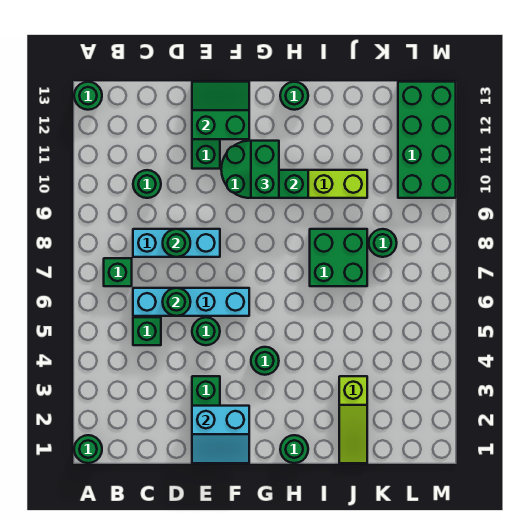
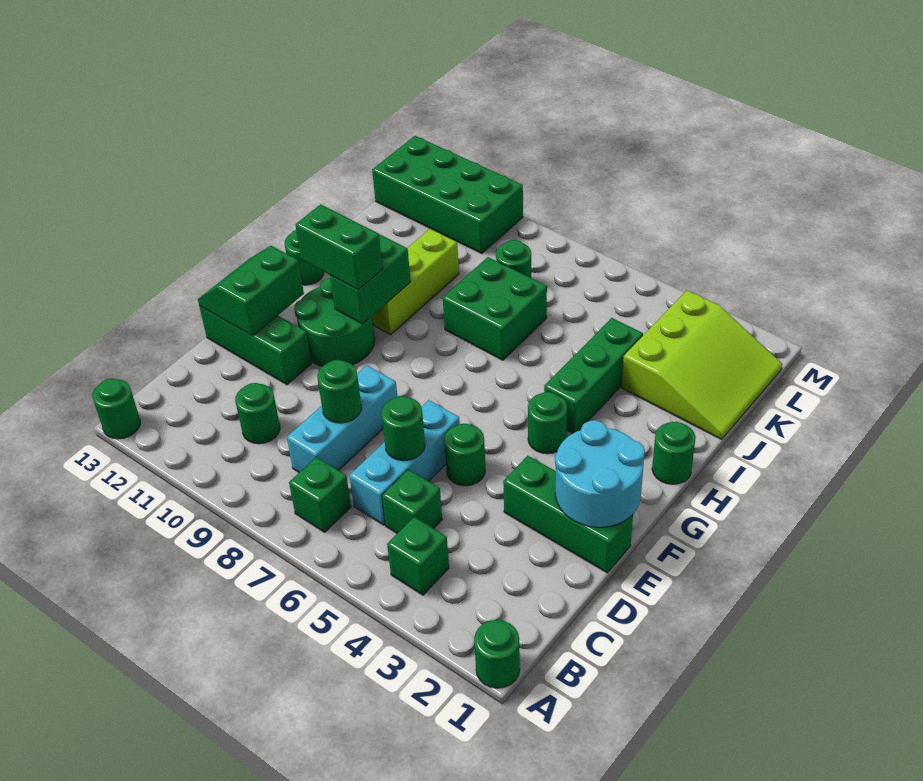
none -> green brick B4 level 1
cyan brick C6:F6 level 1 -> cyan brick C6:E6 level 1
cyan slope E1:F2 level 2 top 2 -> cyan round brick E1:F2 level 2
none -> green brick H4:J4 level 1
lime slope J1:J3 level 1 top 3 -> lime slope J1:L3 level 1 top 3

